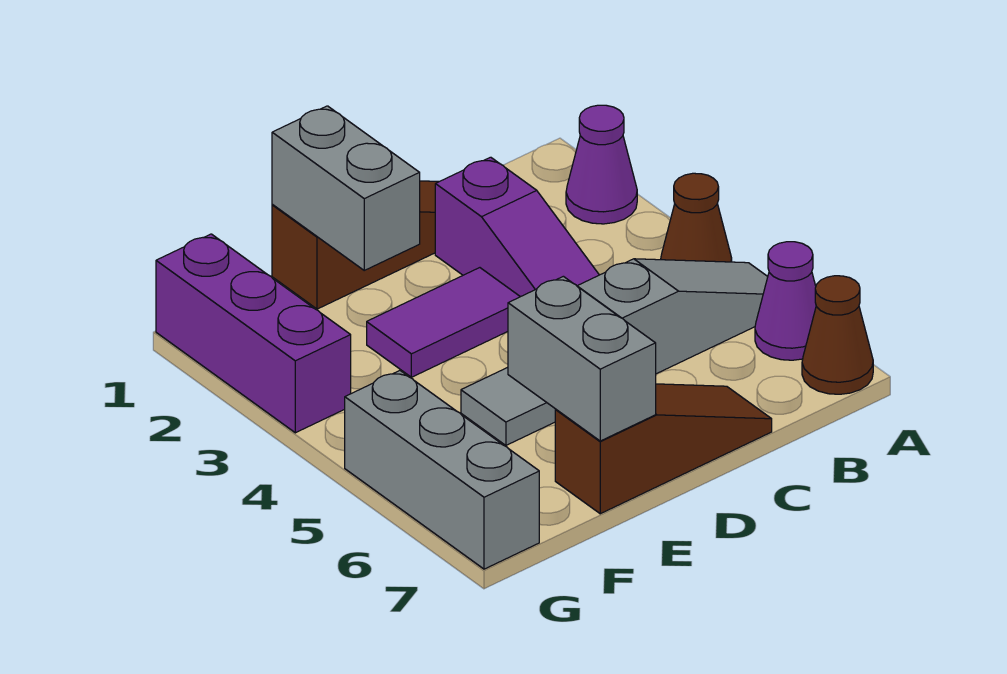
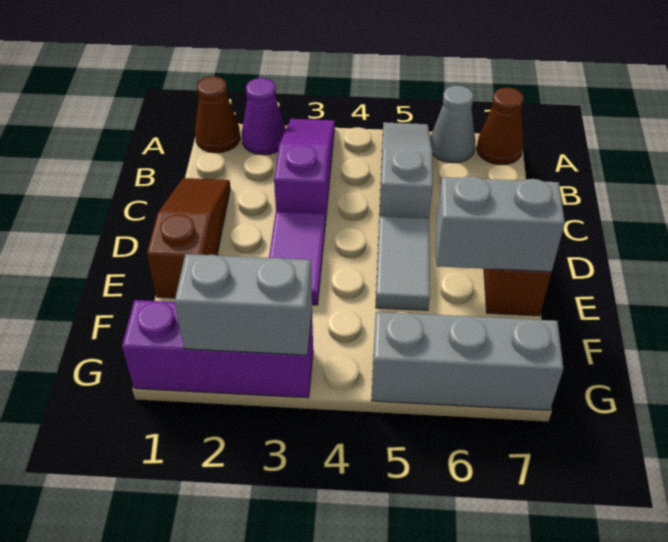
brown cone A4 level 1 -> brown cone A1 level 1
purple cone A6 level 1 -> grey cone A6 level 1
purple slope C2:C4 level 1 top 2 -> purple slope A3:C3 level 1 top C
grey brick E1:E2 level 2 -> grey brick G2:G3 level 2

